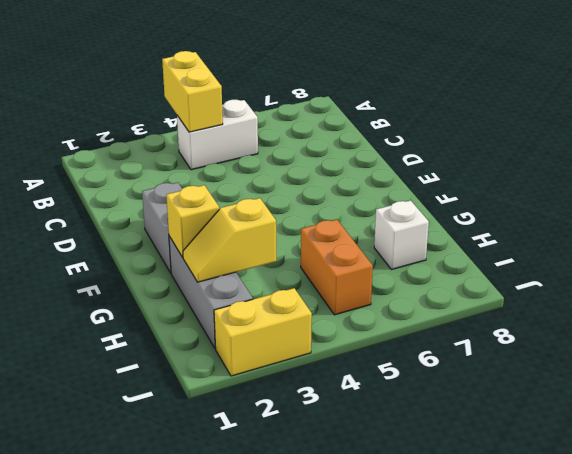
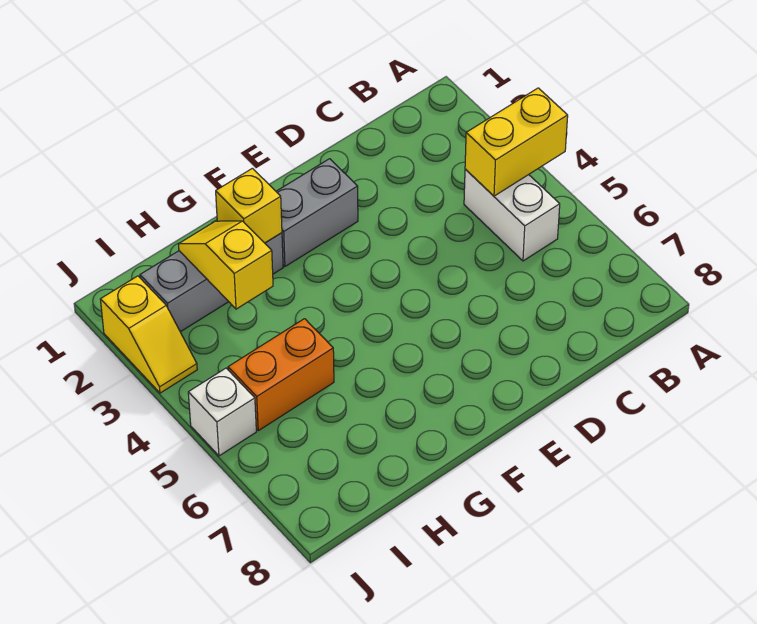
white brick H7 level 1 -> white brick J5 level 1
yellow brick J2:J3 level 1 -> yellow slope J2:J3 level 1 top 2

